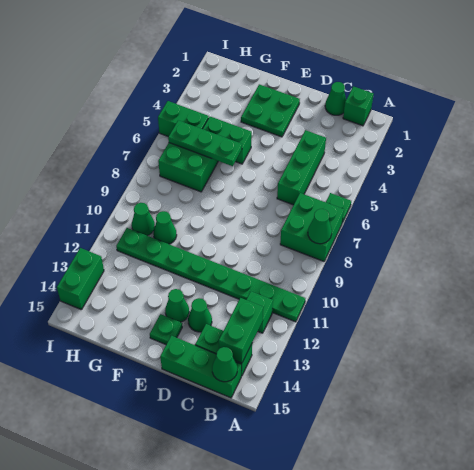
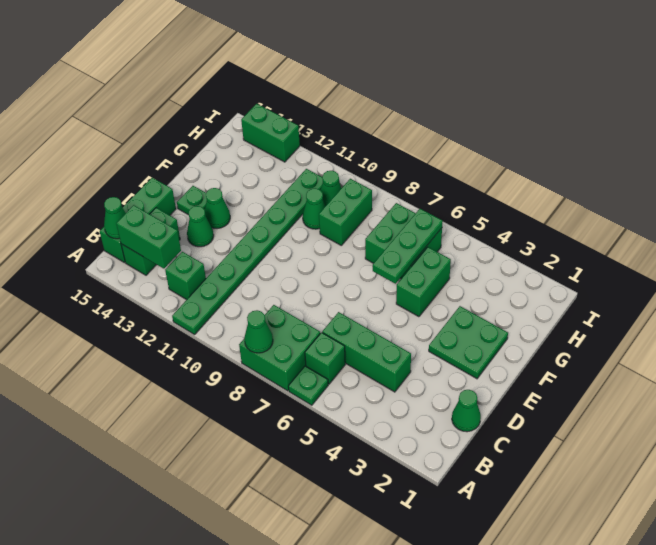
green brick B1 level 1 -> green brick B6 level 1
green brick H5:I5 level 1 -> green brick G9:H9 level 1

